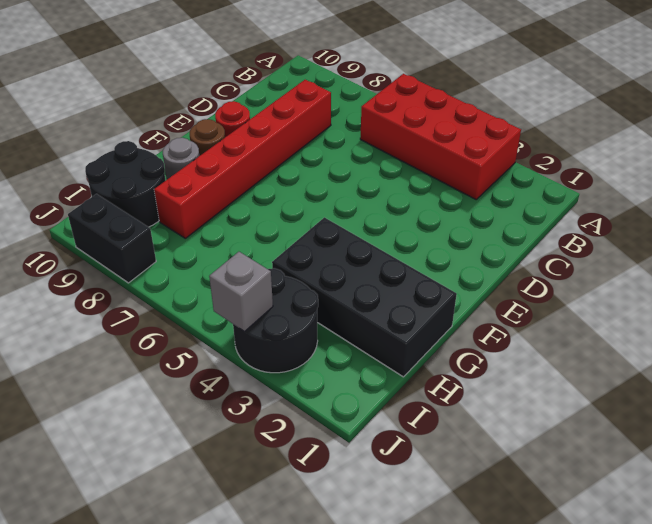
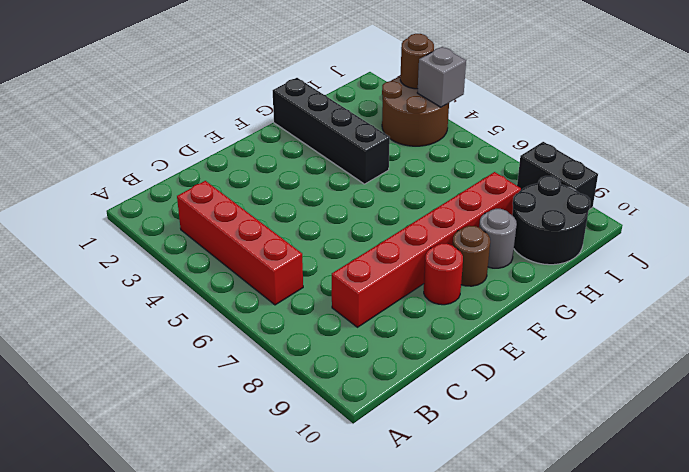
red brick A3:B6 level 1 -> red brick B3:B6 level 1
black brick G1:H4 level 1 -> black brick G1:G4 level 1
black round brick I3:J4 level 1 -> brown round brick I3:J4 level 1
none -> brown round brick J3 level 2

